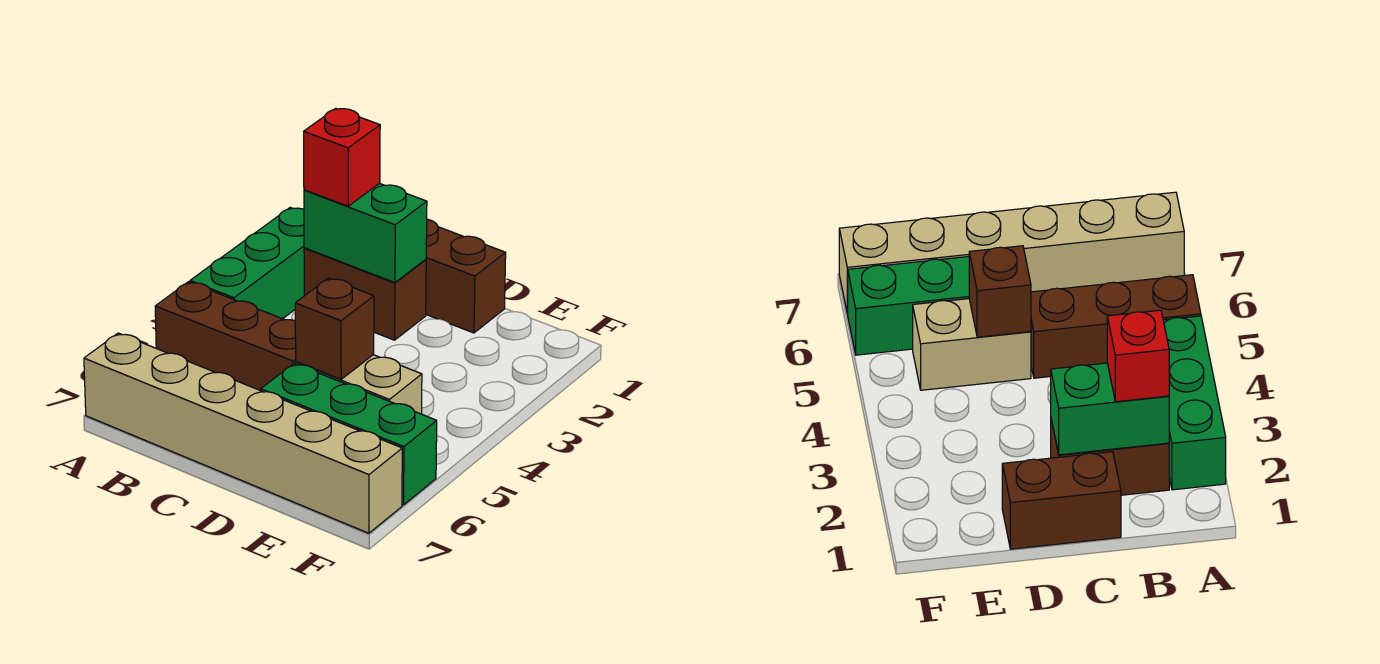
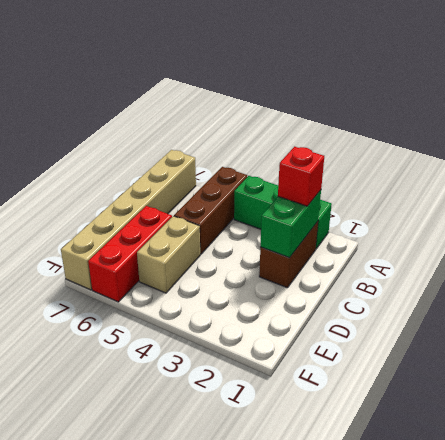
brown brick C1:D1 level 1 -> none
brown brick D5 level 2 -> none
green brick D6:F6 level 1 -> red brick D6:F6 level 1

